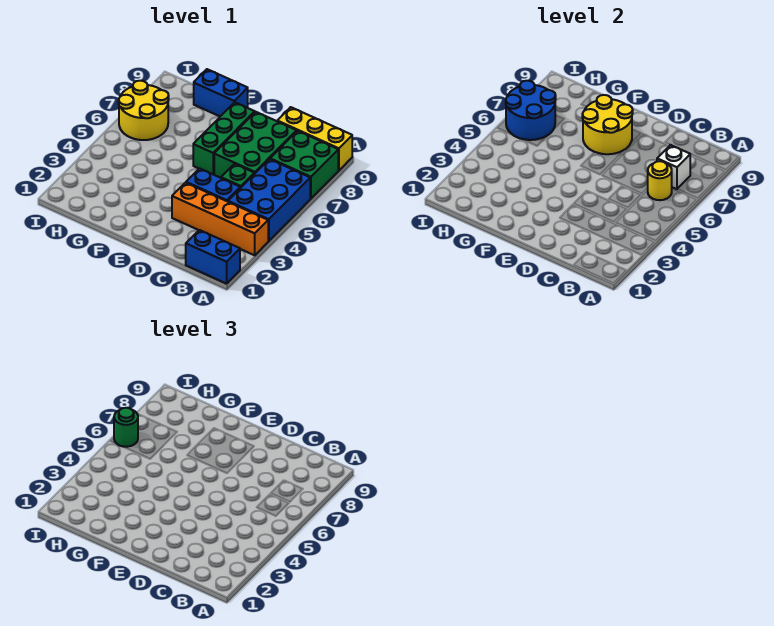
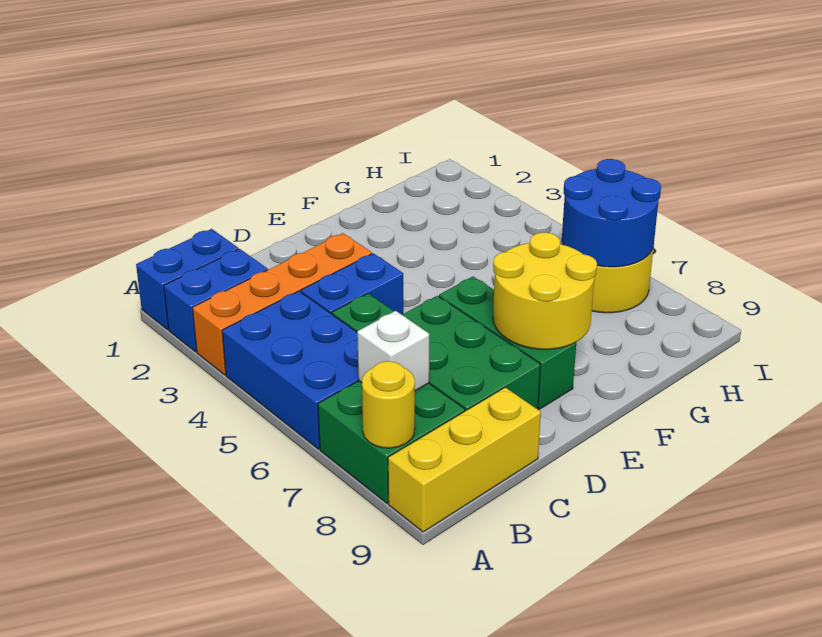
yellow round brick B6 level 2 -> yellow round brick A8 level 2
blue brick F9:G9 level 1 -> blue brick A2:B2 level 1
green round brick I6 level 3 -> none

